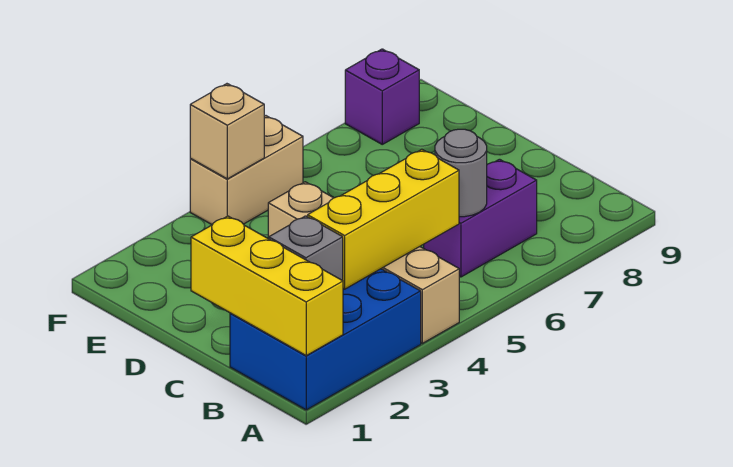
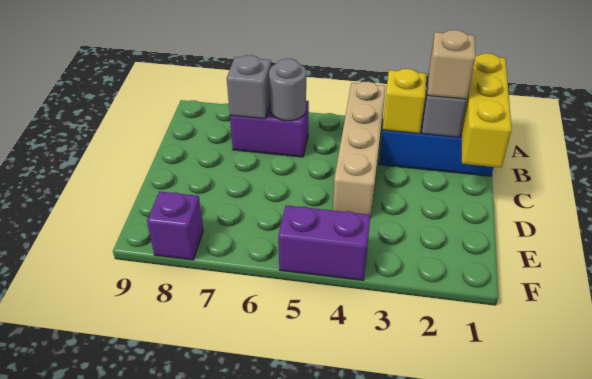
yellow brick B3:B5 level 2 -> yellow brick B3 level 2
none -> grey brick B7 level 2
tan brick F4:F5 level 1 -> purple brick F4:F5 level 1
tan brick F4 level 2 -> tan brick B2 level 3

